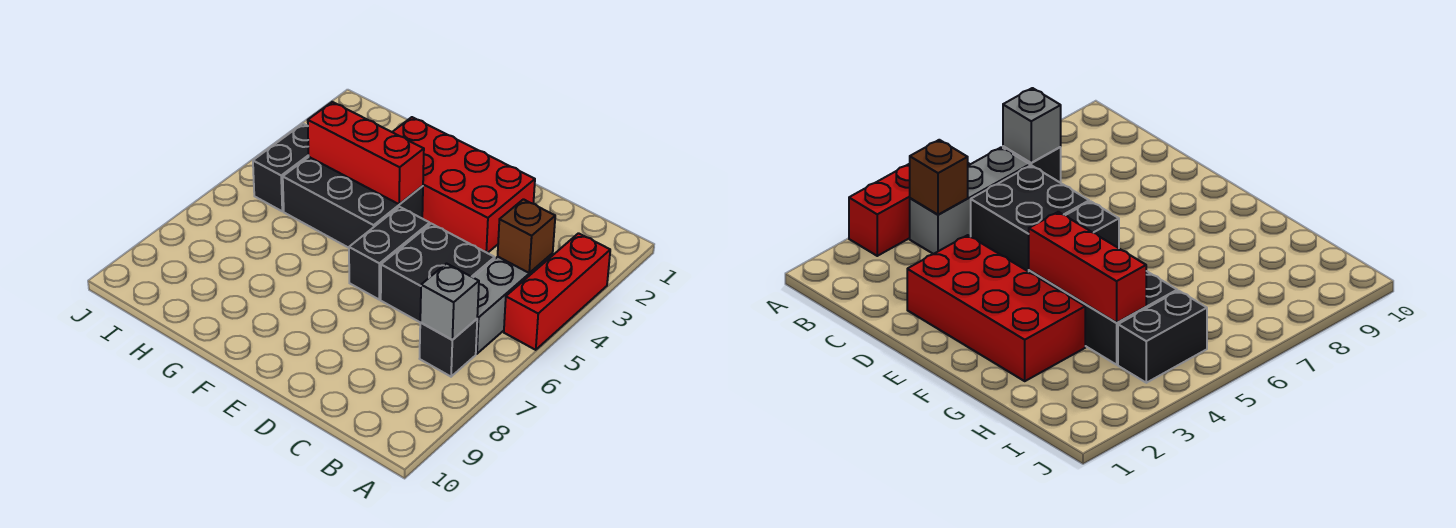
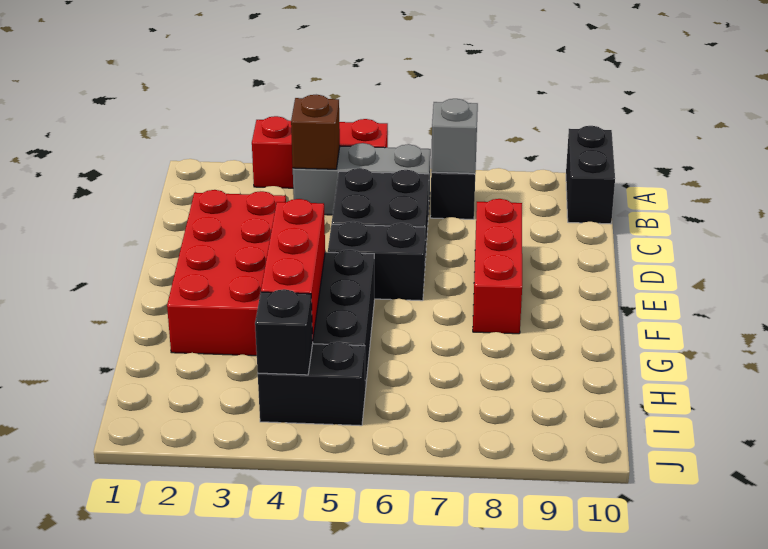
none -> black brick A10:B10 level 1
none -> red brick D8:F8 level 1
none -> black brick I4 level 2

